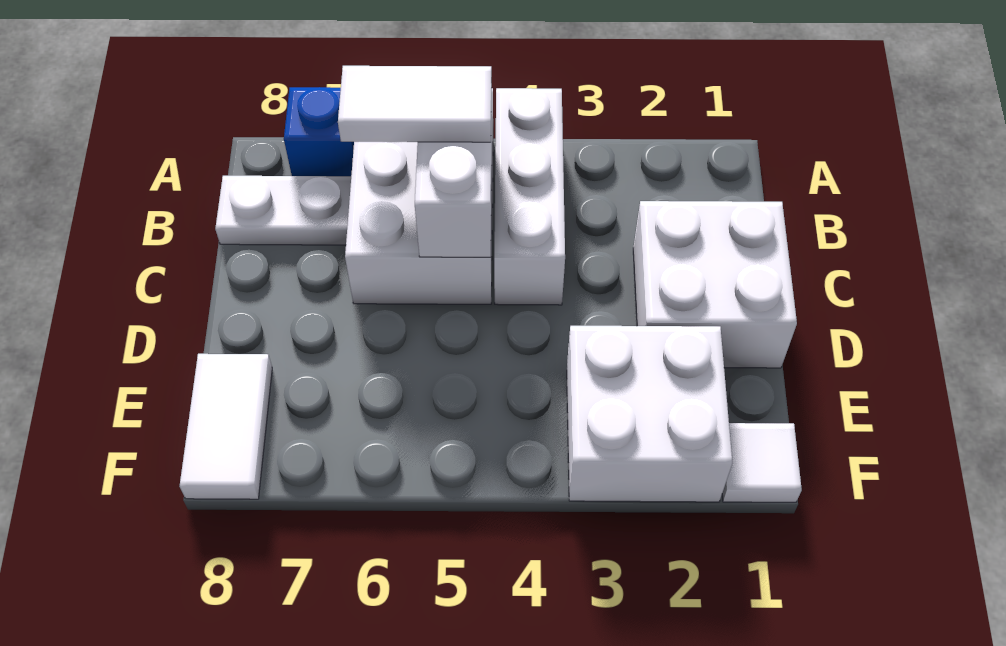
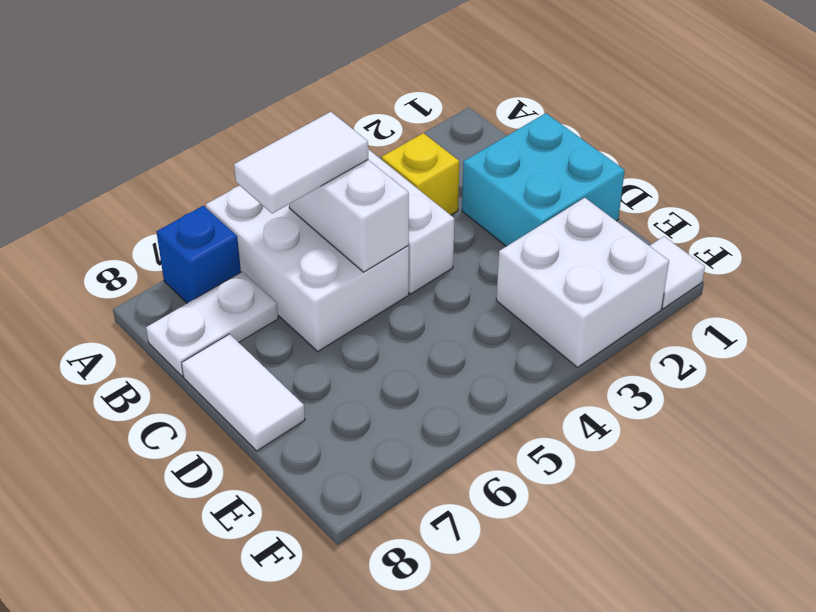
none -> yellow brick B3 level 1
white brick C1:D2 level 1 -> cyan brick C1:D2 level 1
white tile E8:F8 level 1 -> white tile C8:D8 level 1

